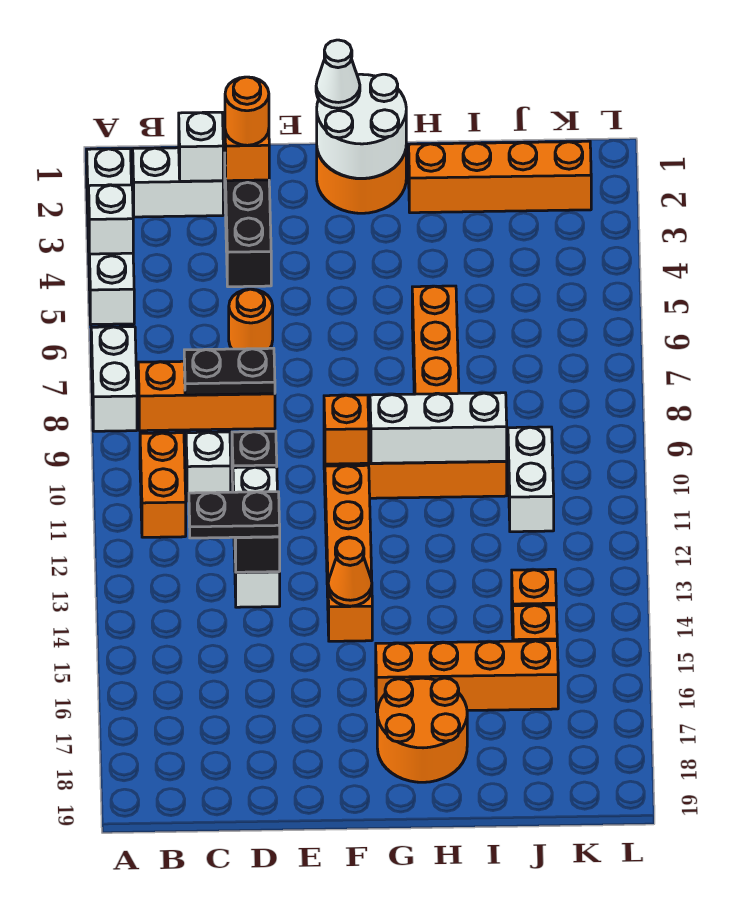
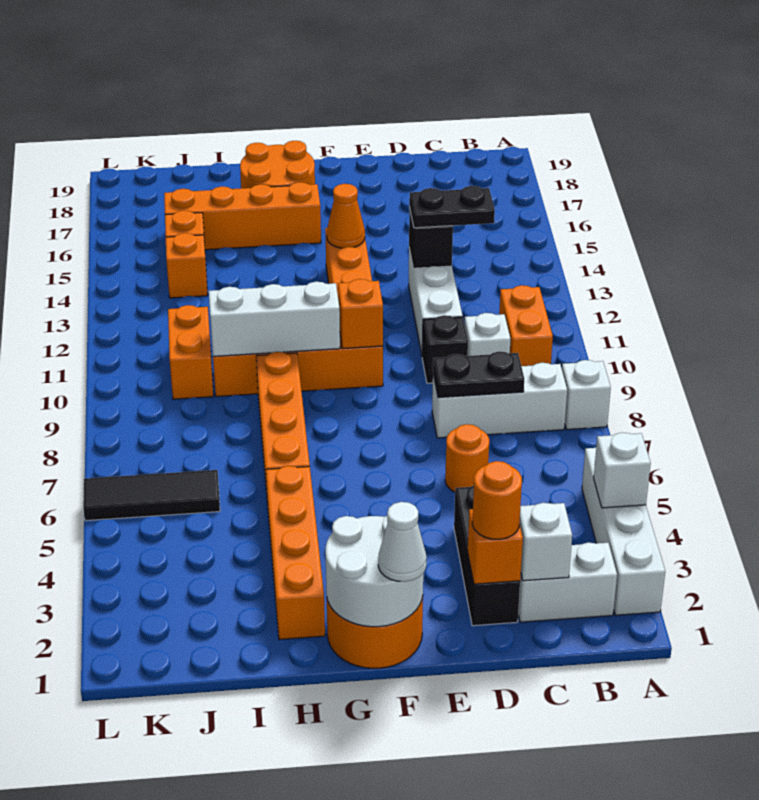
white brick A7:A8 level 1 -> white brick A8 level 1
orange brick B8:D8 level 1 -> white brick B8:D8 level 1
orange brick H2:K2 level 1 -> orange brick H2:H5 level 1
none -> black tile J6:L6 level 1
white brick J10:J11 level 1 -> orange brick J10:J11 level 1

